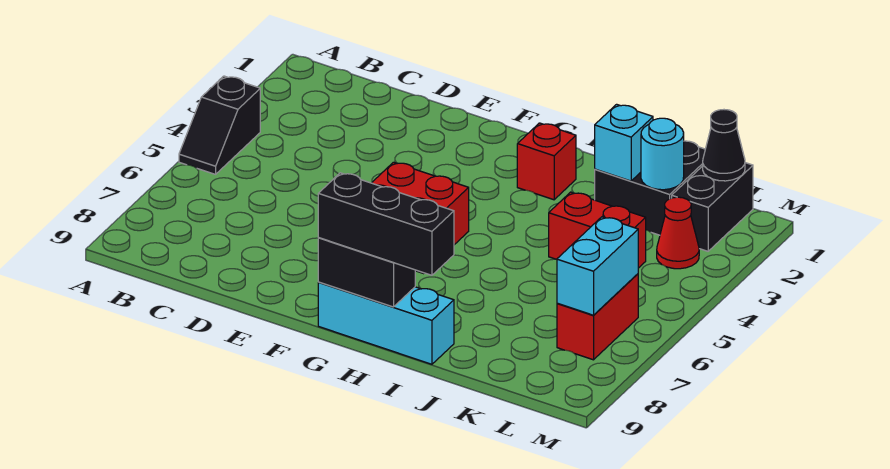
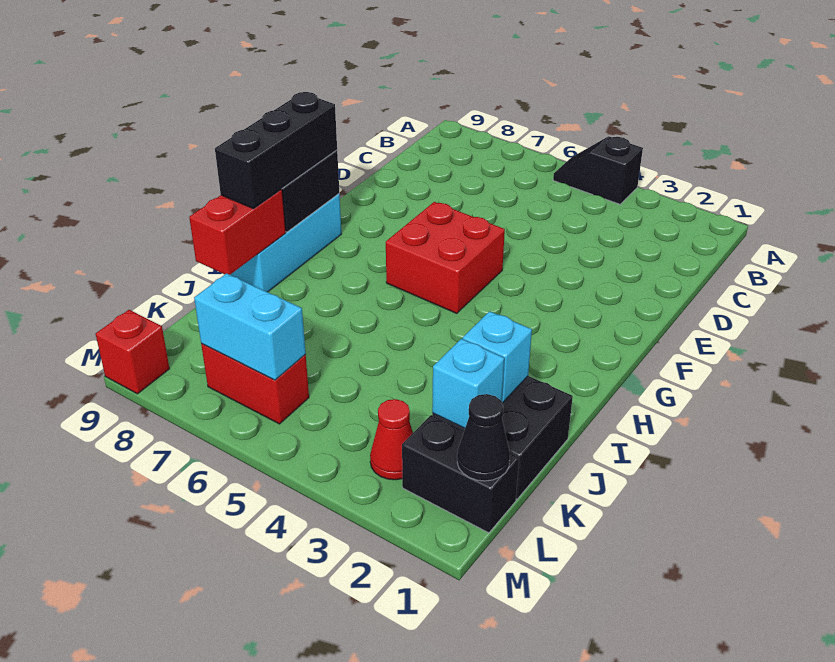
red brick H2 level 1 -> red brick M9 level 1
red brick J4:K4 level 1 -> red brick I9:J9 level 2
cyan round brick K2 level 2 -> cyan brick K2 level 2

